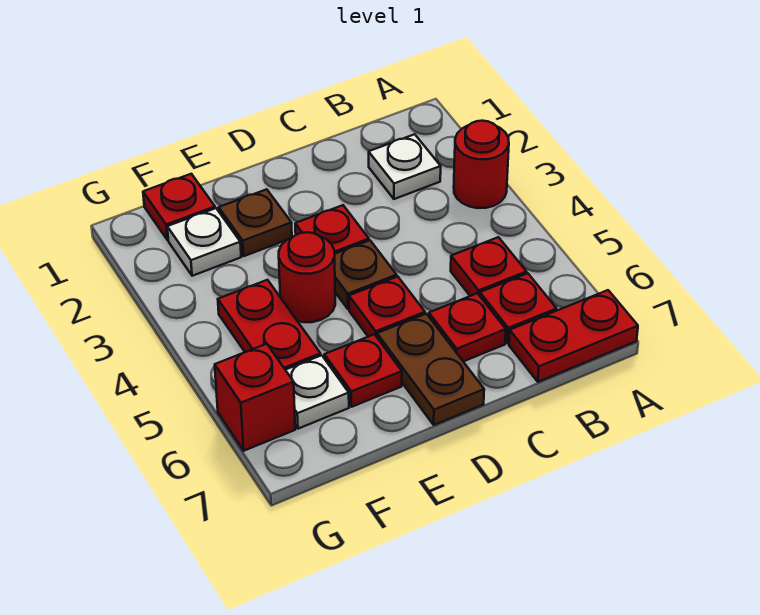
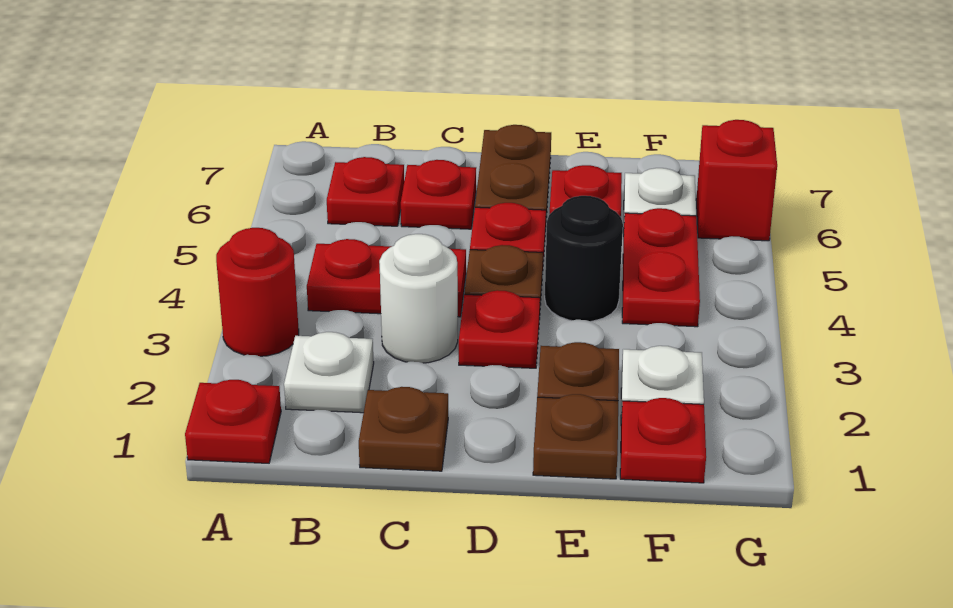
red plate A7:B7 level 1 -> red plate B4:C4 level 1
red plate B5 level 1 -> red plate A1 level 1
none -> brown plate C1 level 1
none -> white round brick C3 level 1
none -> brown plate E1 level 1
red round brick E4 level 1 -> black round brick E4 level 1

